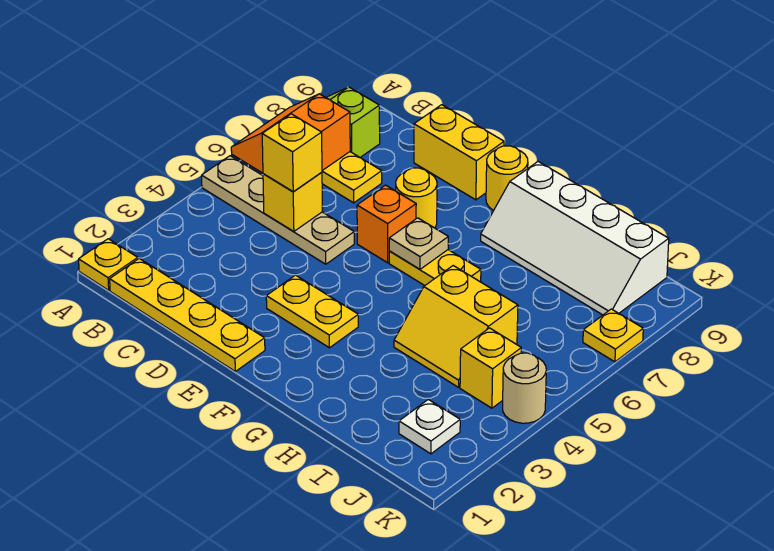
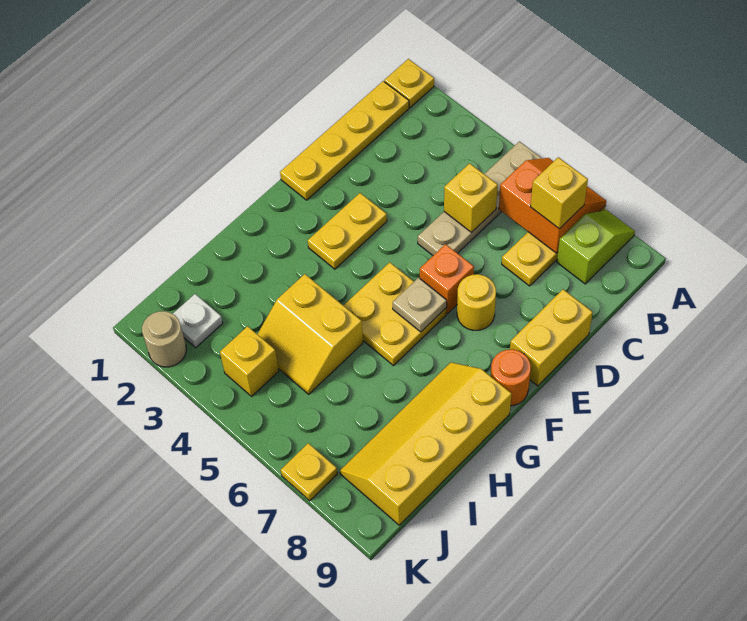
yellow brick C5 level 3 -> yellow brick B7 level 3
yellow plate F6:G6 level 1 -> yellow plate F5:G6 level 1
yellow round brick F9 level 1 -> orange round brick F9 level 1
white slope G8:J9 level 1 top 9 -> yellow slope G8:J9 level 1 top 9
yellow slope H4:I5 level 1 top 5 -> yellow slope H4:I5 level 1 top H
tan round brick K4 level 1 -> tan round brick K2 level 1

